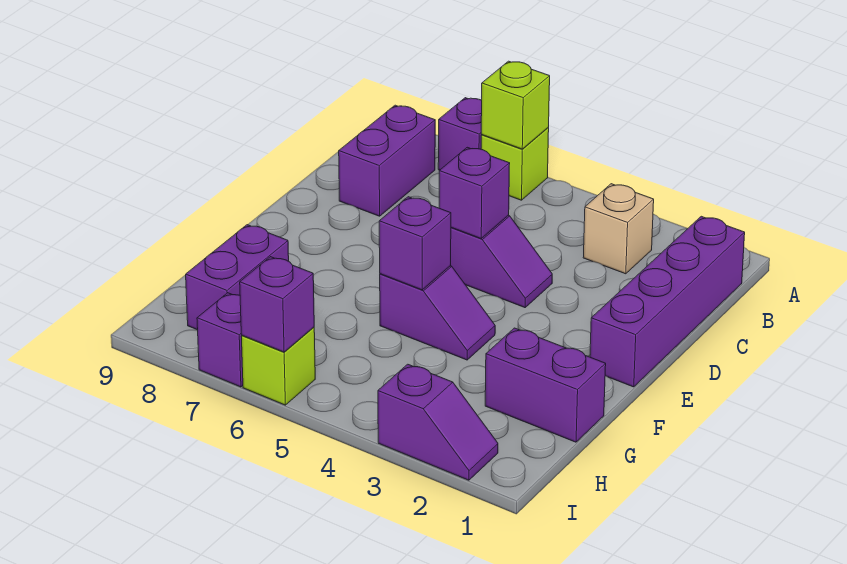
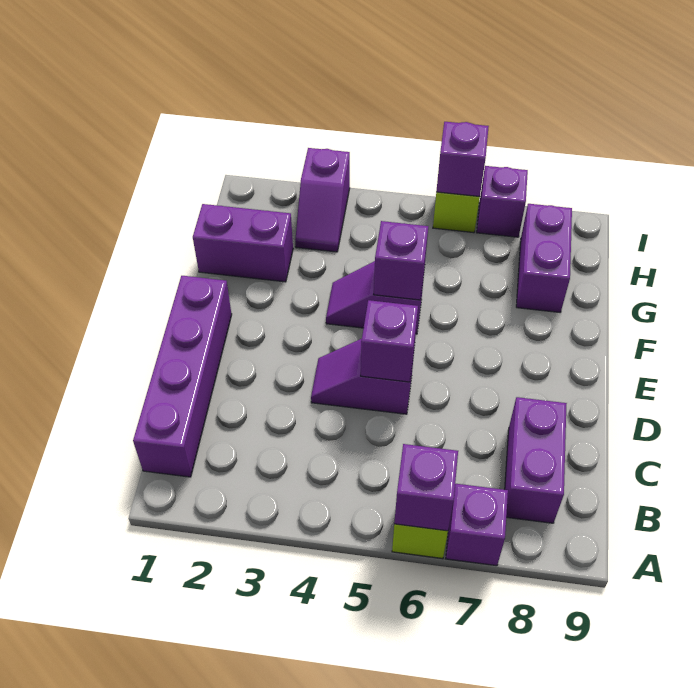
lime brick A6 level 2 -> purple brick A6 level 2
tan brick B3 level 1 -> none
purple slope I2:I3 level 1 top 3 -> purple slope H3:I3 level 1 top I

